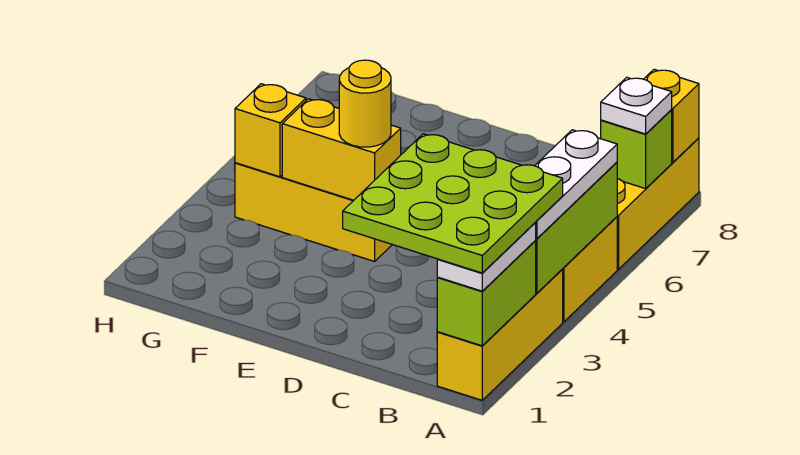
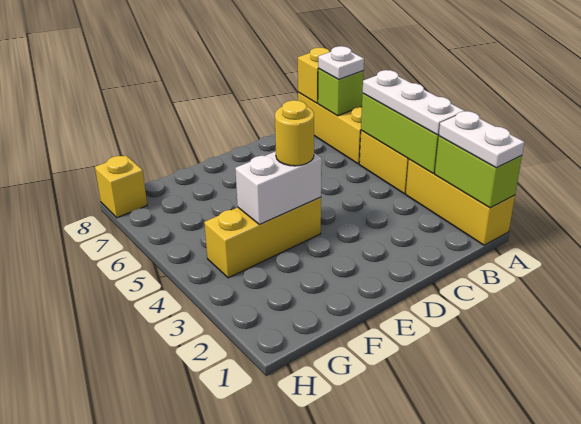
lime plate A1:C3 level 4 -> none
yellow brick E4:F4 level 2 -> white brick E4:F4 level 2
yellow brick G4 level 2 -> yellow brick H8 level 1

